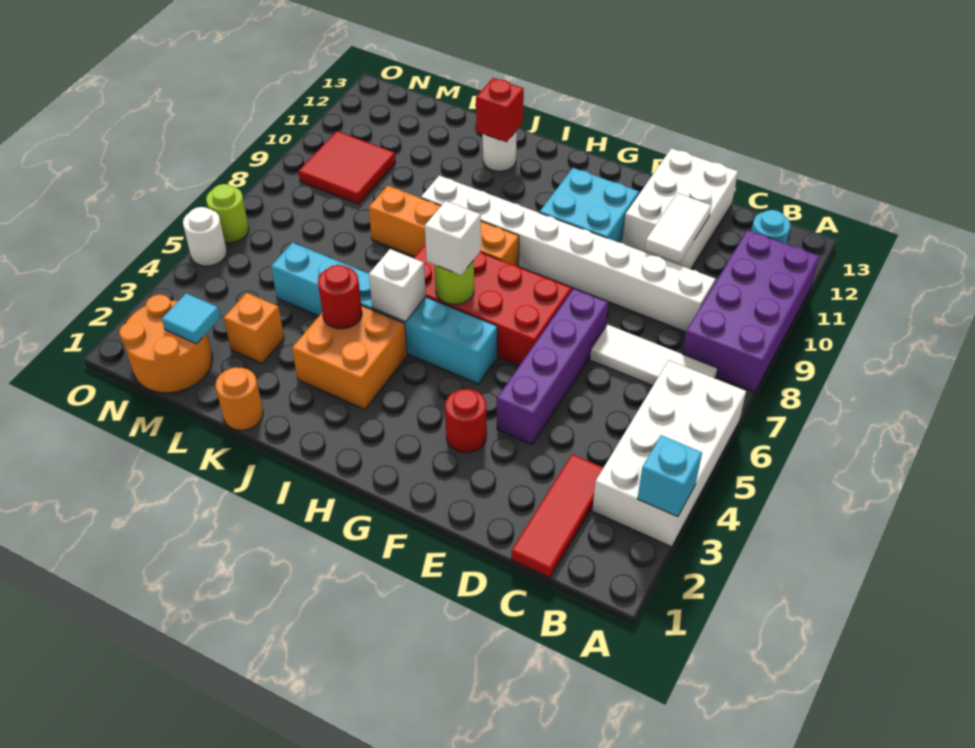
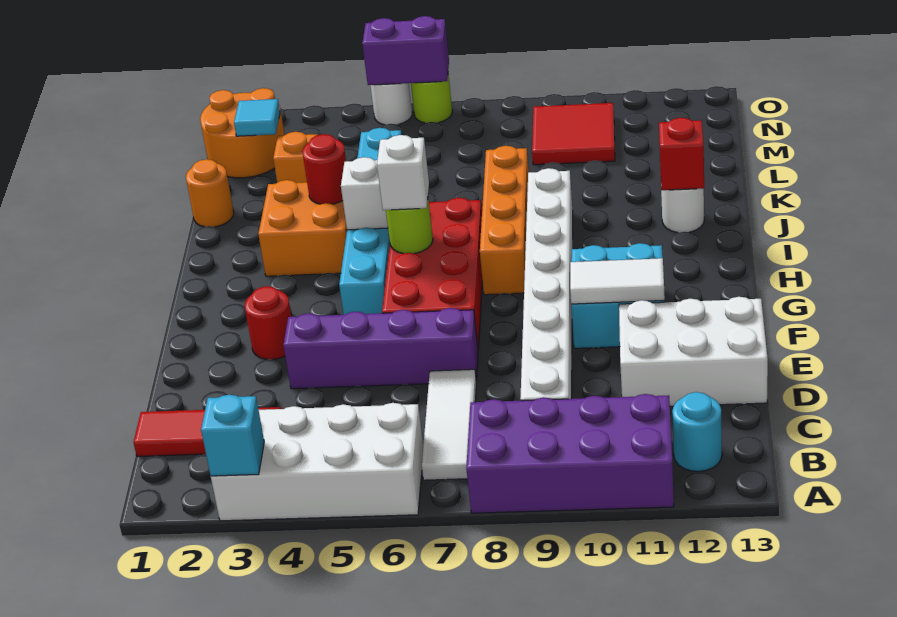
white tile D10:D11 level 2 -> white tile F10:F11 level 2
none -> purple brick O5:O6 level 2

